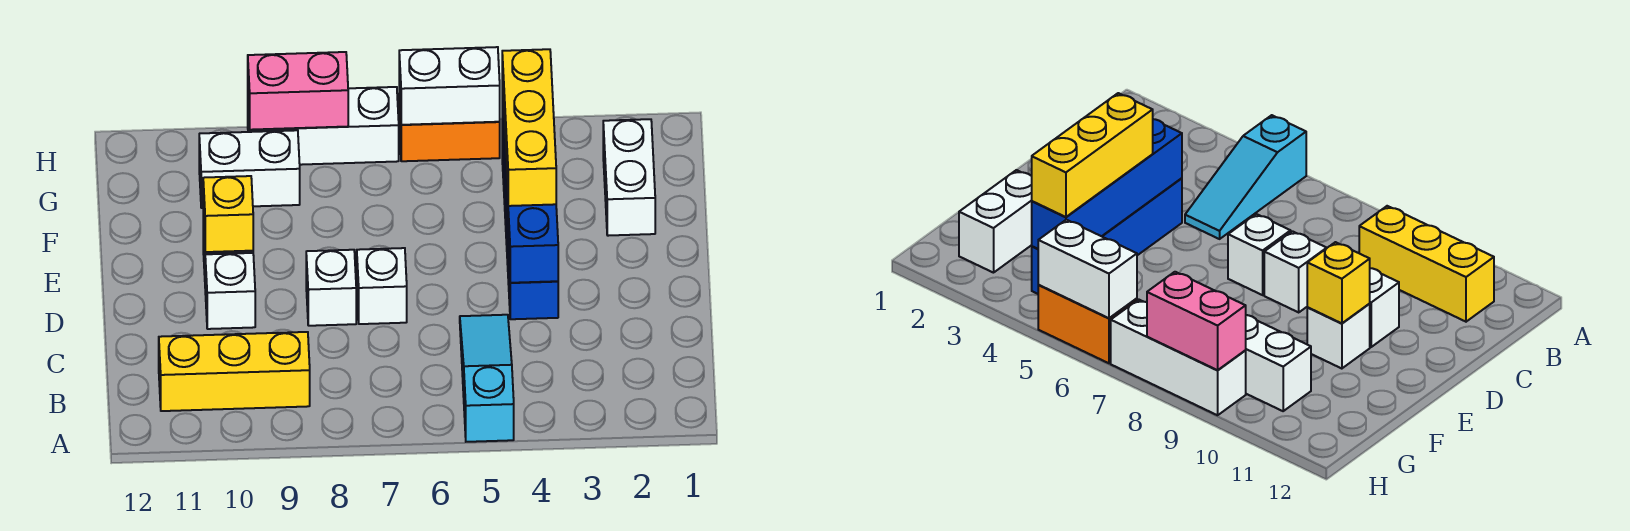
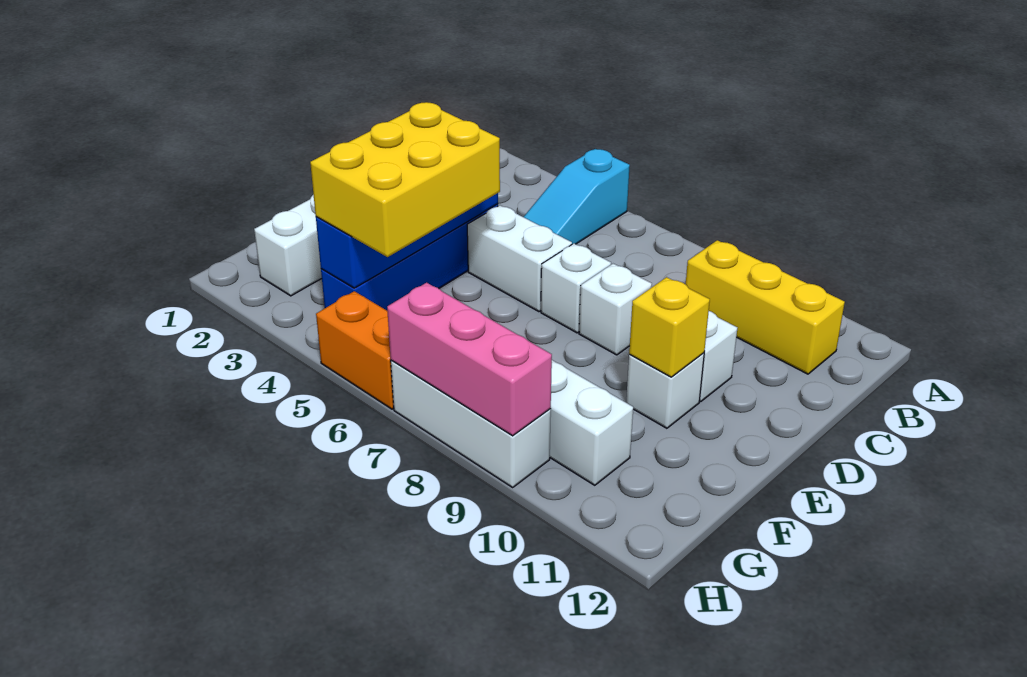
yellow brick E4:G4 level 3 -> yellow brick E4:G5 level 3
white brick H5:H6 level 2 -> white brick D5:D6 level 1
pink brick H8:H9 level 2 -> pink brick H7:H9 level 2

